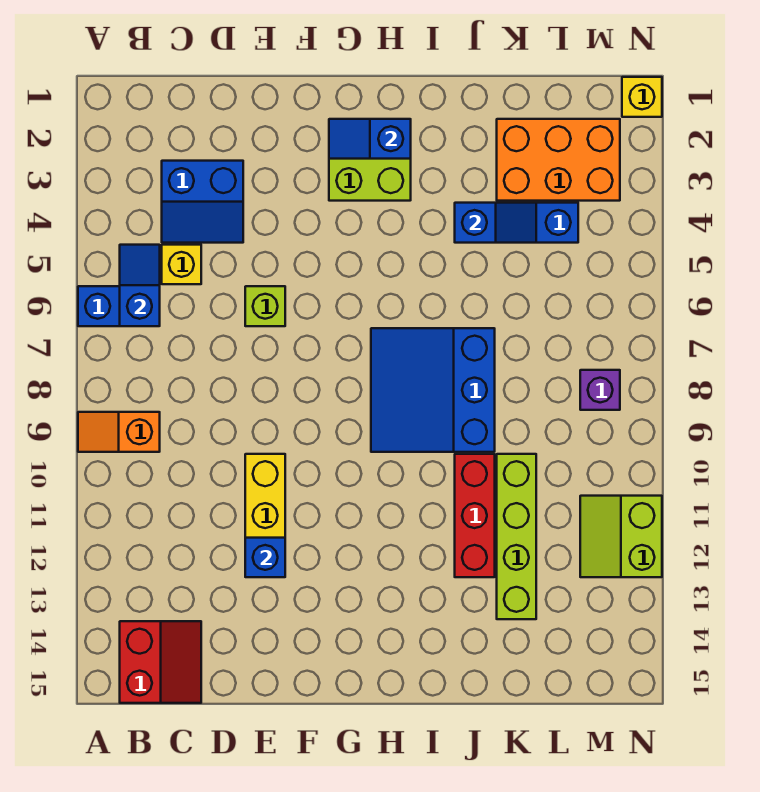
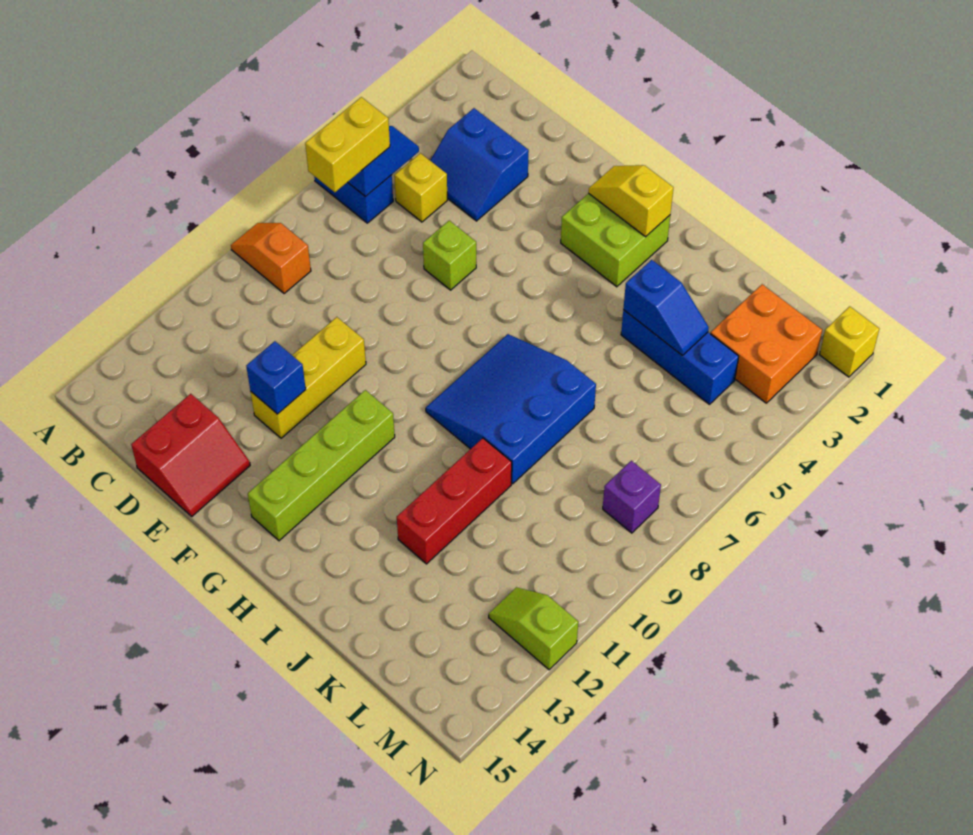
none -> yellow brick B6:B7 level 3
red slope B14:C15 level 1 top B -> red slope D14:E15 level 1 top D
blue slope G2:H2 level 2 top H -> yellow slope G2:H2 level 2 top H
orange brick K2:M3 level 1 -> orange brick L2:M3 level 1
lime brick K10:K13 level 1 -> lime brick G11:G14 level 1
lime slope M11:N12 level 1 top N -> lime slope M12:N12 level 1 top N

